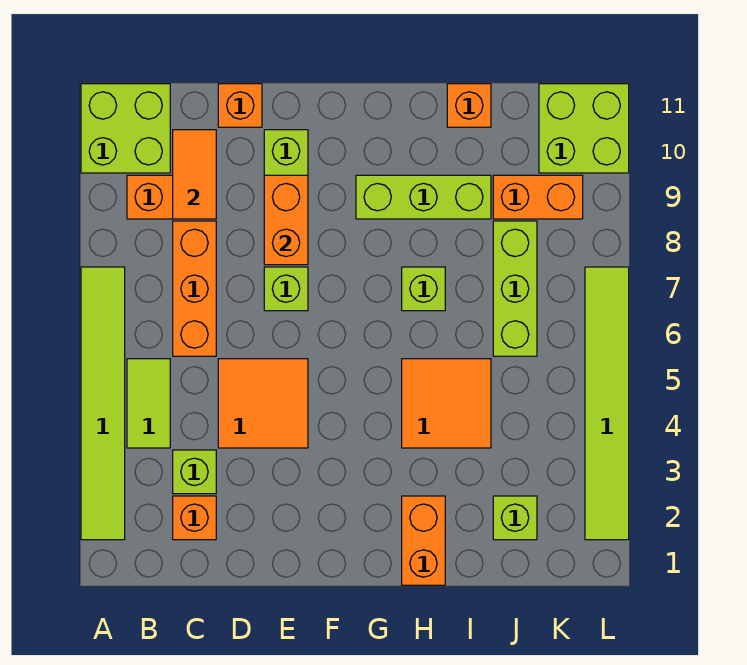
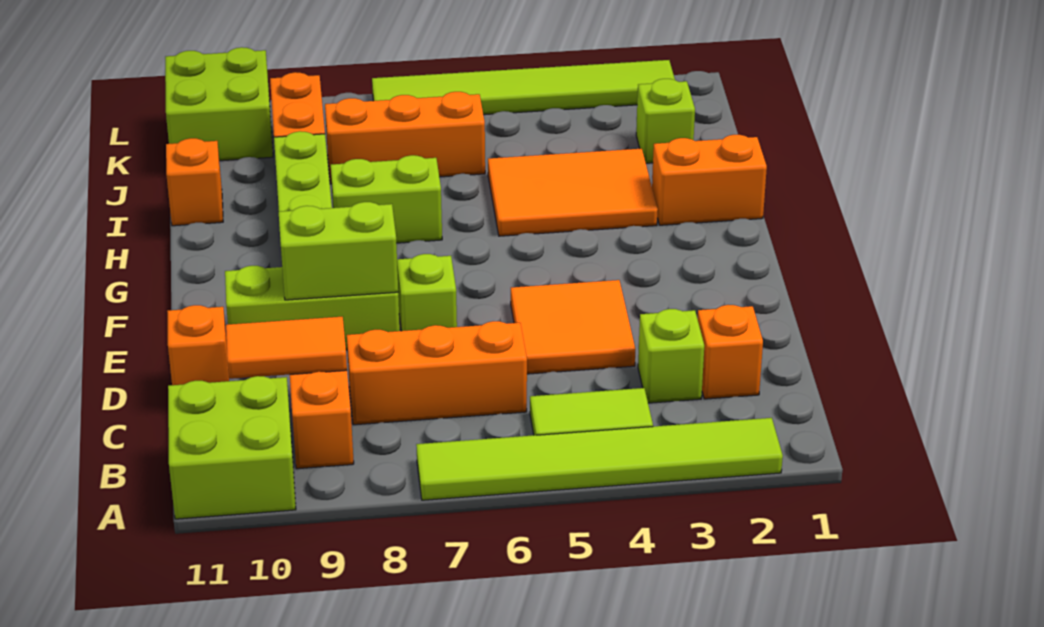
orange brick E8:E9 level 2 -> lime brick E8:E9 level 2
orange tile H4:I5 level 1 -> orange tile H3:I5 level 1
lime brick H7 level 1 -> lime brick H7:H8 level 1
lime brick J6:J8 level 1 -> orange brick J6:J8 level 1

